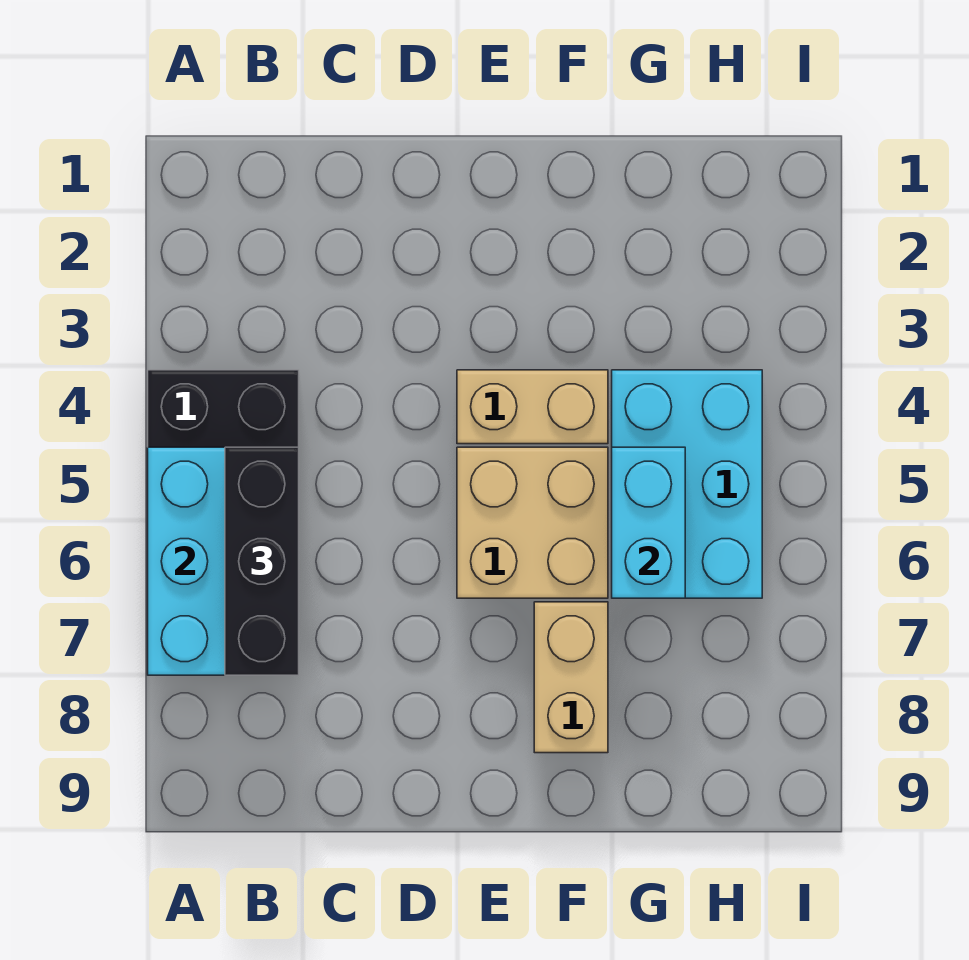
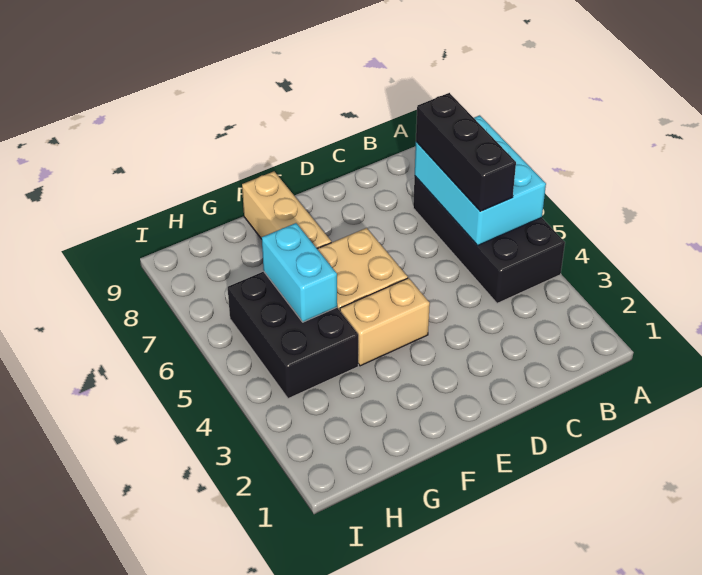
tan brick F7:F8 level 1 -> tan brick F7:F9 level 1
cyan brick G4:H6 level 1 -> black brick G4:H6 level 1

